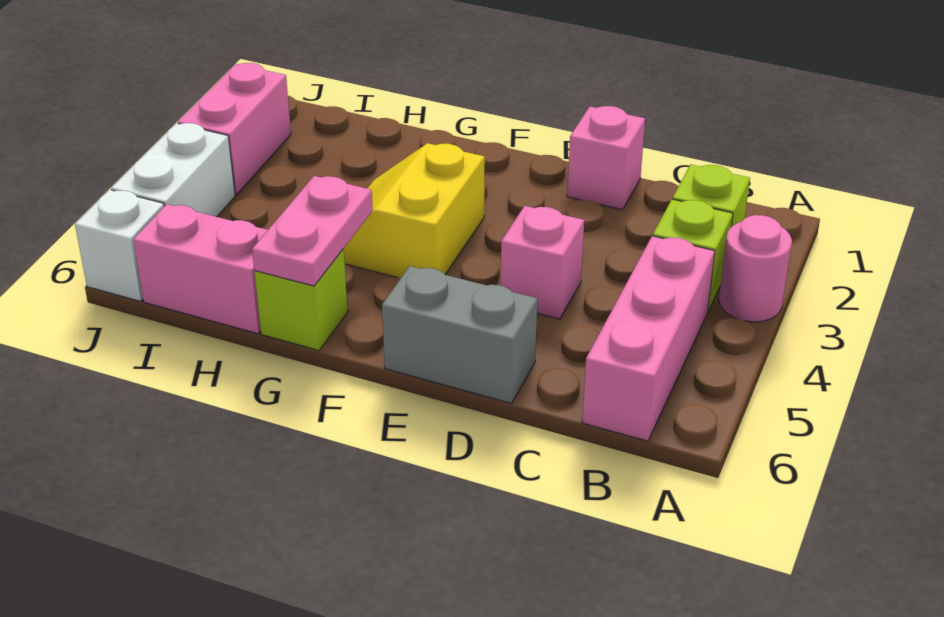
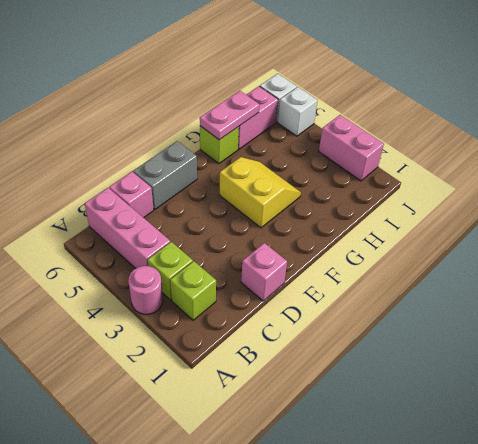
pink brick D4 level 1 -> pink brick C6 level 1
pink plate G5:G6 level 2 -> pink plate G6:H6 level 2
white brick J4:J5 level 1 -> white brick J5 level 1

